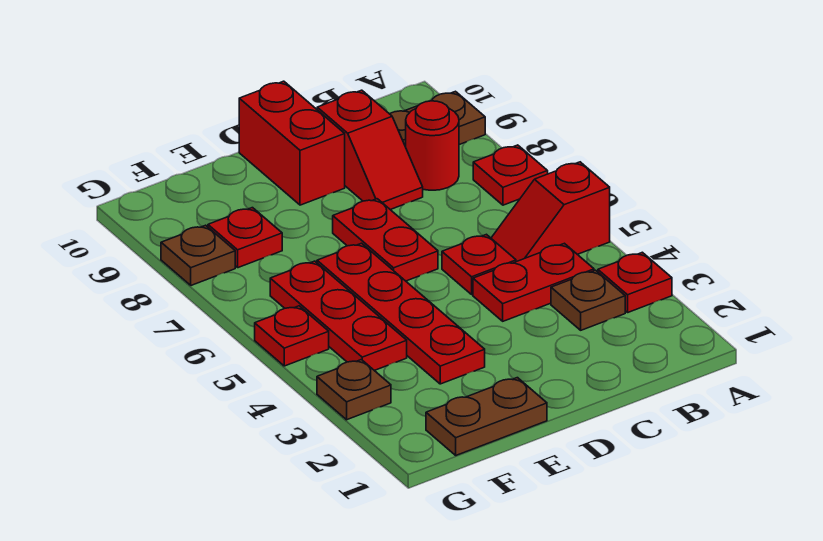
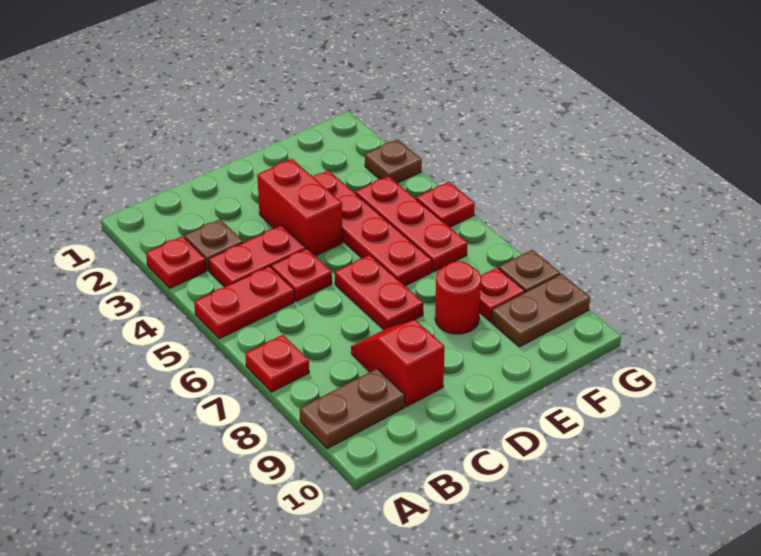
red slope A5:B5 level 1 top A -> red plate A5:B5 level 1
red round brick B8 level 1 -> red round brick E8 level 1
red brick D9:D10 level 1 -> red brick D3:D4 level 1
brown plate E1:F1 level 1 -> brown plate F9:G9 level 1

